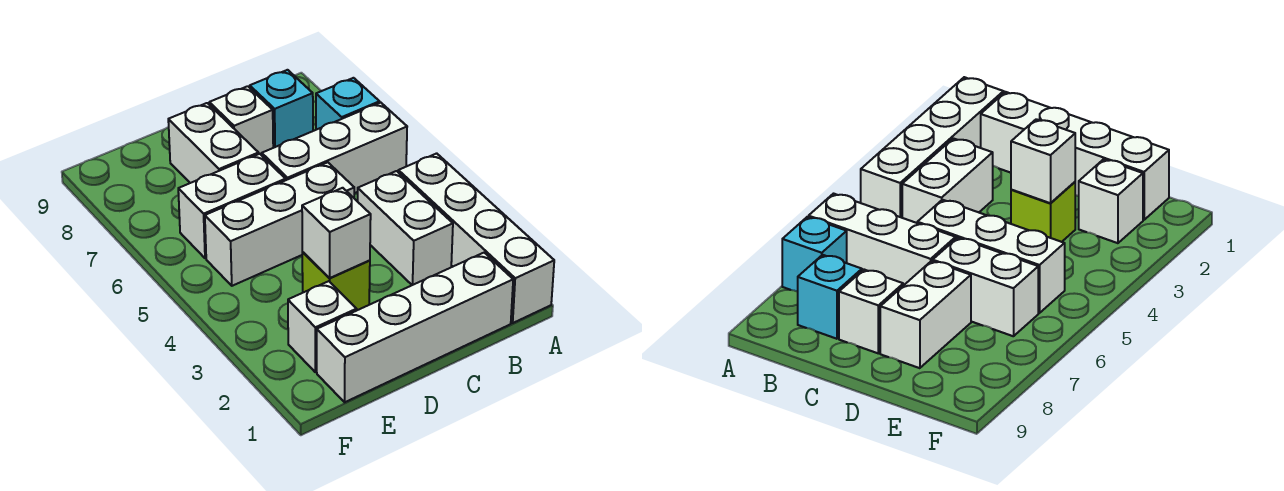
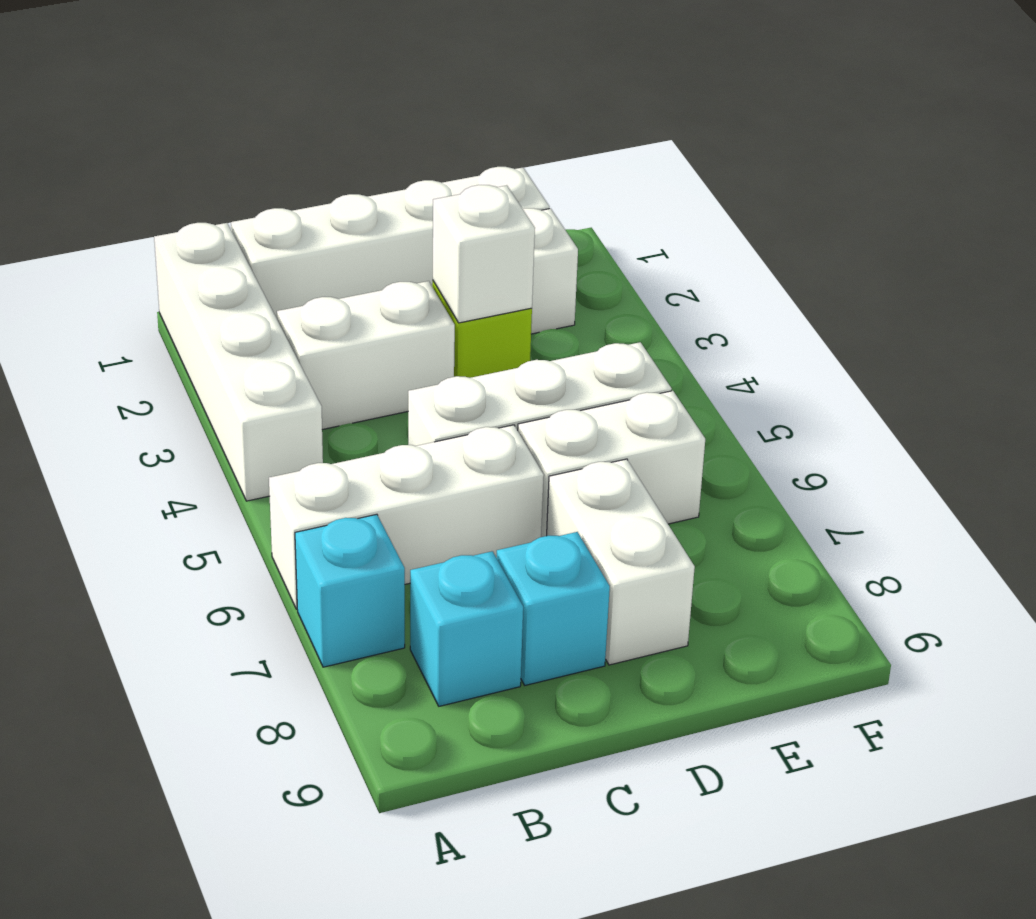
white brick B3:B4 level 1 -> white brick B3:C3 level 1
white brick C8 level 1 -> cyan brick C8 level 1

